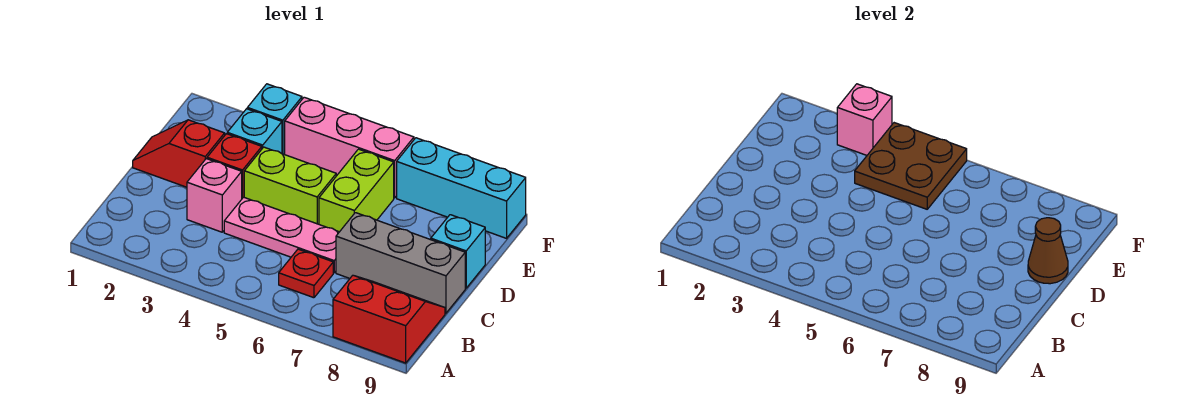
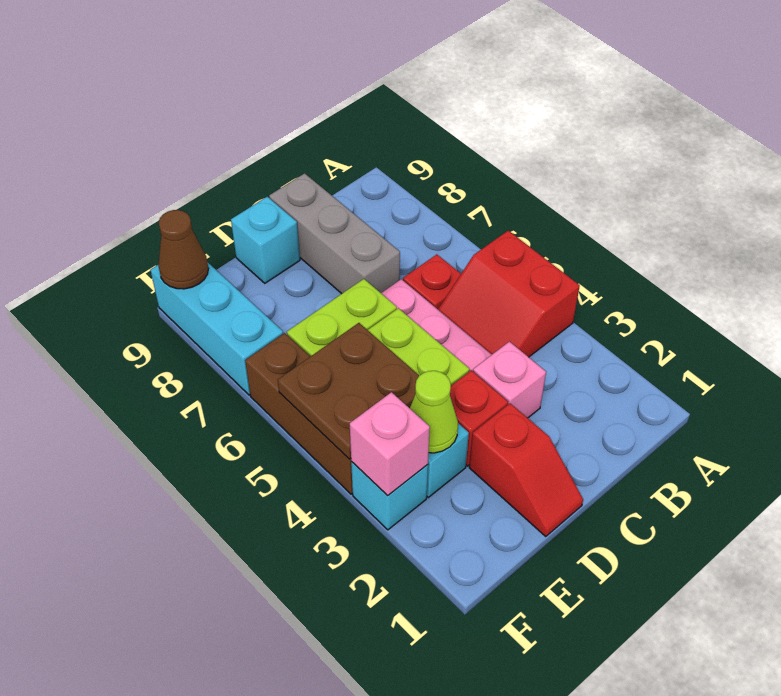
red slope A8:B9 level 1 top A -> red slope A4:B5 level 1 top A
brown cone D9 level 2 -> brown cone F9 level 2
none -> lime cone E3 level 2
pink brick F4:F6 level 1 -> brown brick F4:F6 level 1

